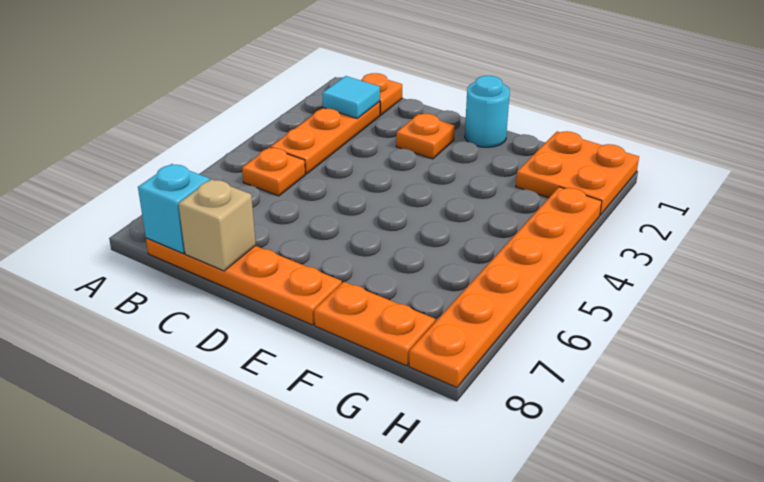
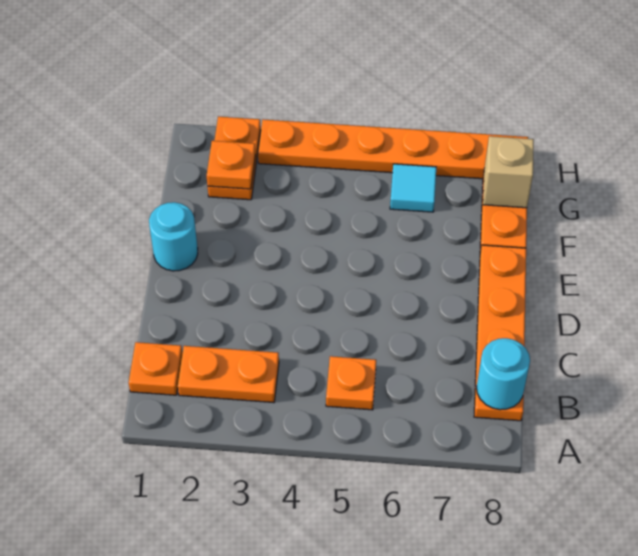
orange plate B2:B4 level 1 -> orange plate B2:B3 level 1
cyan tile B2 level 2 -> cyan tile G6 level 1
cyan brick B8 level 2 -> cyan round brick B8 level 2
tan brick C8 level 2 -> tan brick G8 level 2
orange plate D2 level 1 -> orange plate G2 level 2
orange plate G1:H2 level 1 -> orange plate G2:H2 level 1

